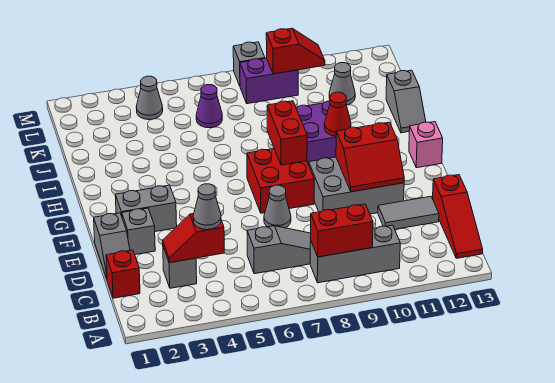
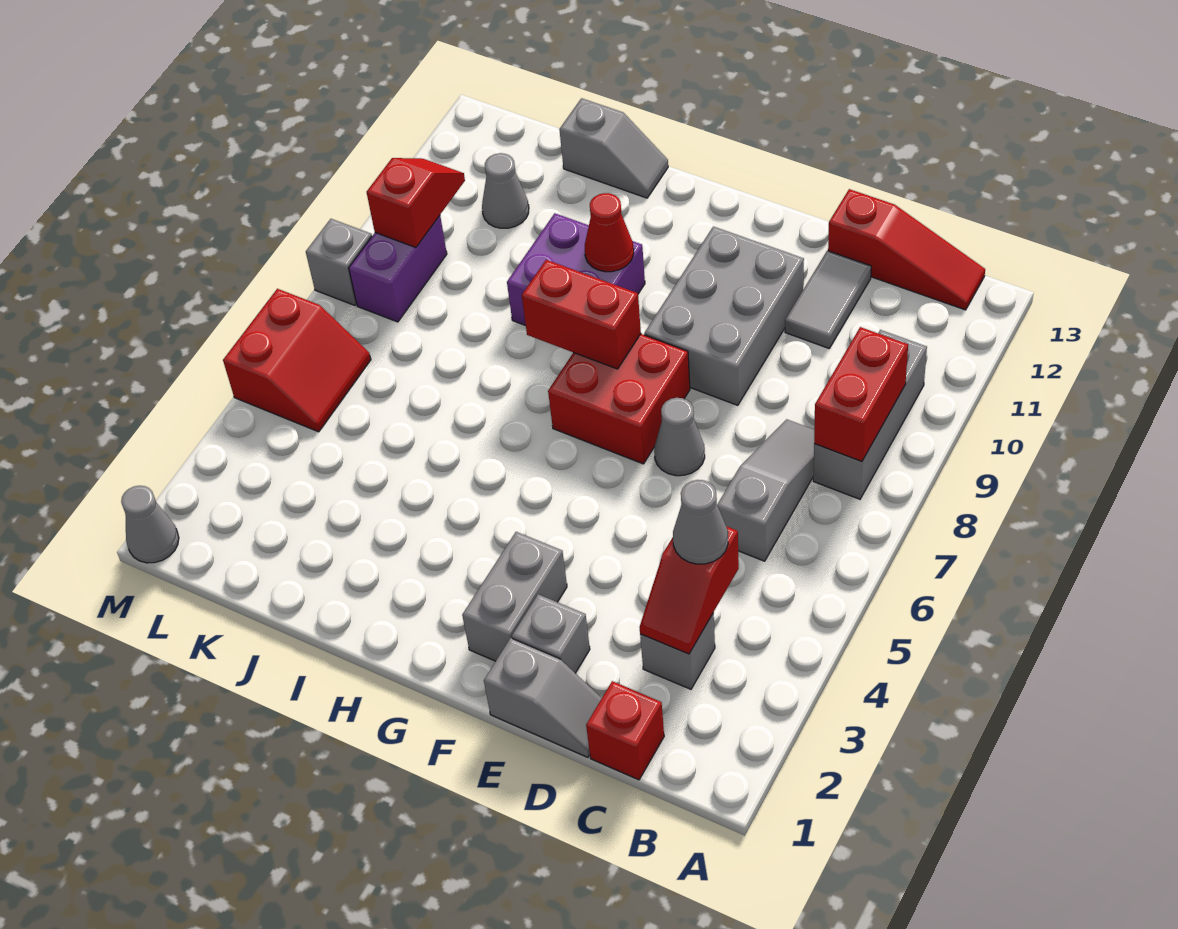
red slope E10:F11 level 2 top F -> red slope L5:M6 level 1 top M
pink brick G13 level 1 -> none
purple cone K6 level 1 -> none
grey cone L4 level 1 -> grey cone M1 level 1

